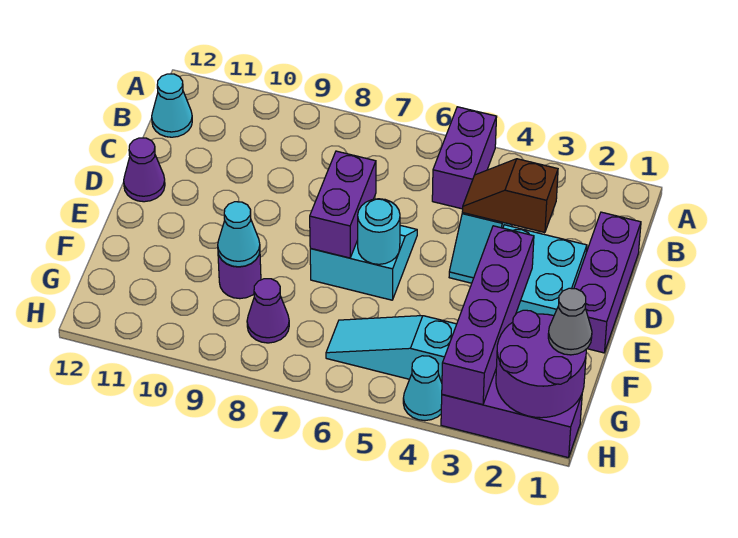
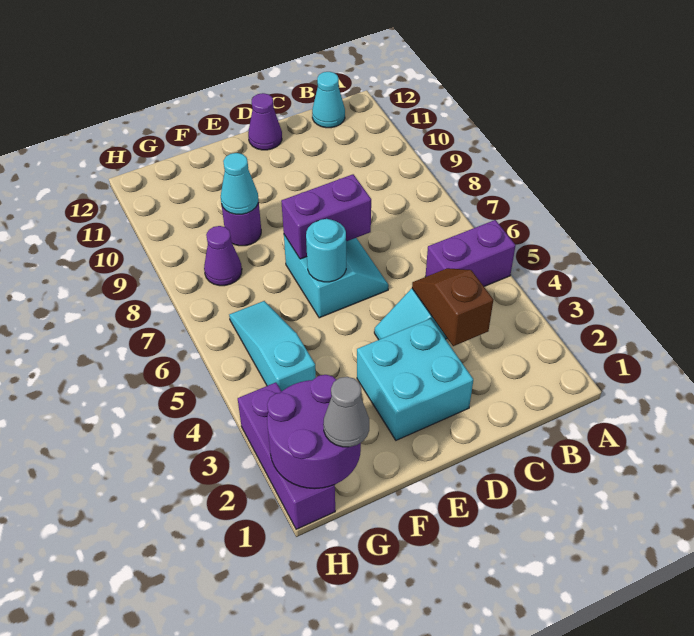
purple brick C1:E1 level 1 -> none
purple brick E3:H3 level 2 -> none
cyan cone H4 level 1 -> none

